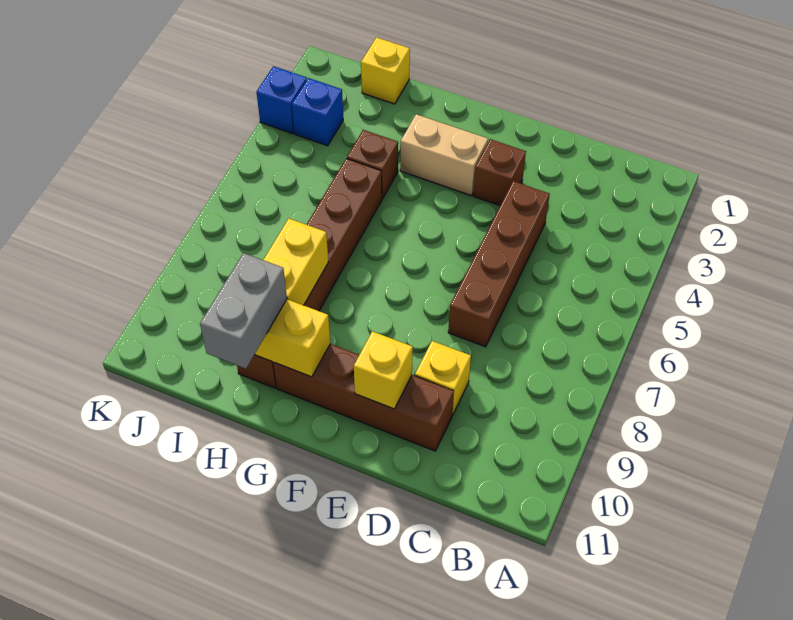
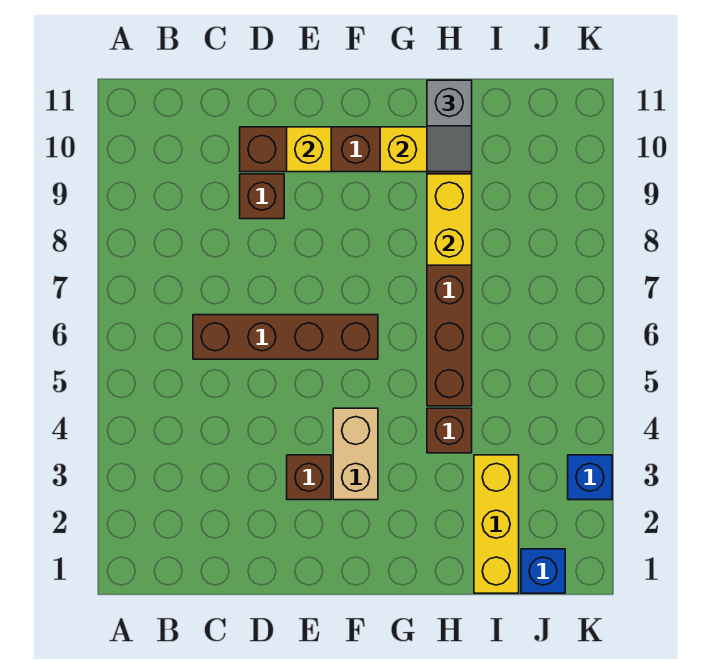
brown brick D4:D7 level 1 -> brown brick C6:F6 level 1
yellow brick D9 level 1 -> brown brick D9 level 1
tan brick F3:G3 level 1 -> tan brick F3:F4 level 1
grey brick H10:H11 level 3 -> grey slope H10:H11 level 3 top 11
yellow brick I1 level 1 -> yellow brick I1:I3 level 1
blue brick J3 level 1 -> blue brick J1 level 1

